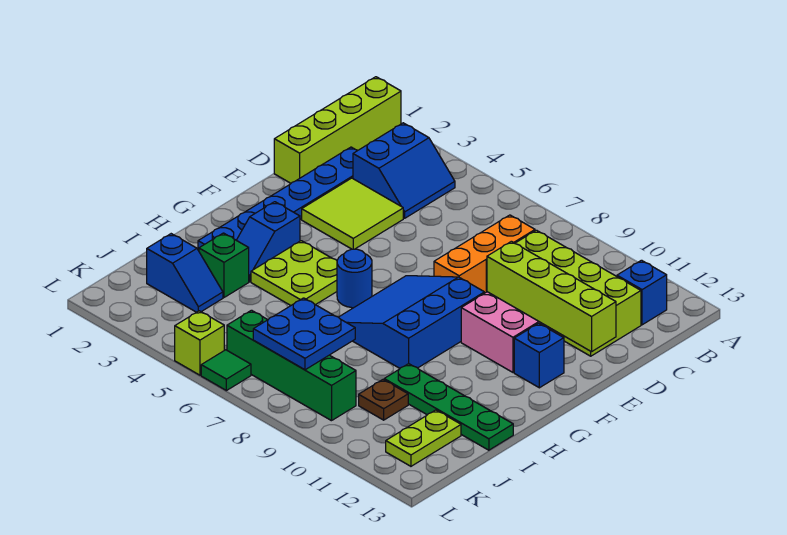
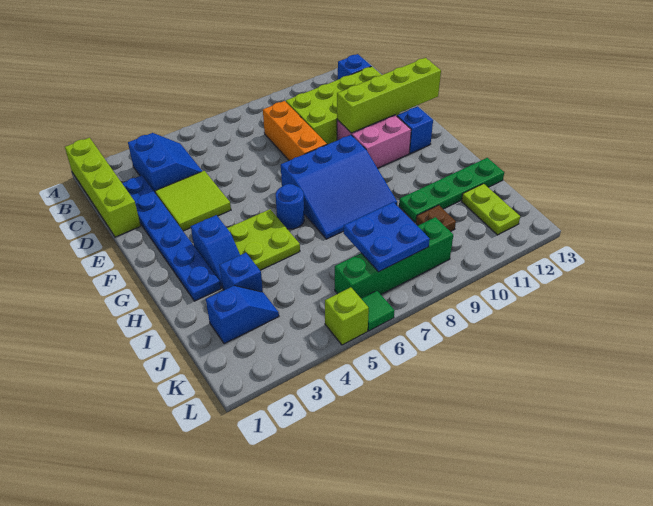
blue slope F7:H9 level 1 top 9 -> blue slope F7:H9 level 1 top F
green brick I3 level 1 -> blue brick I3 level 1

